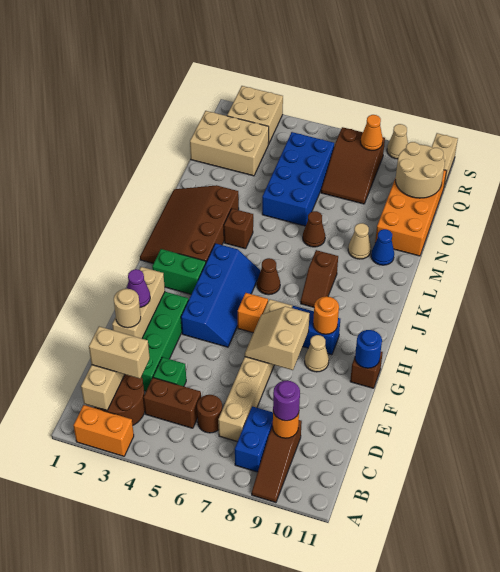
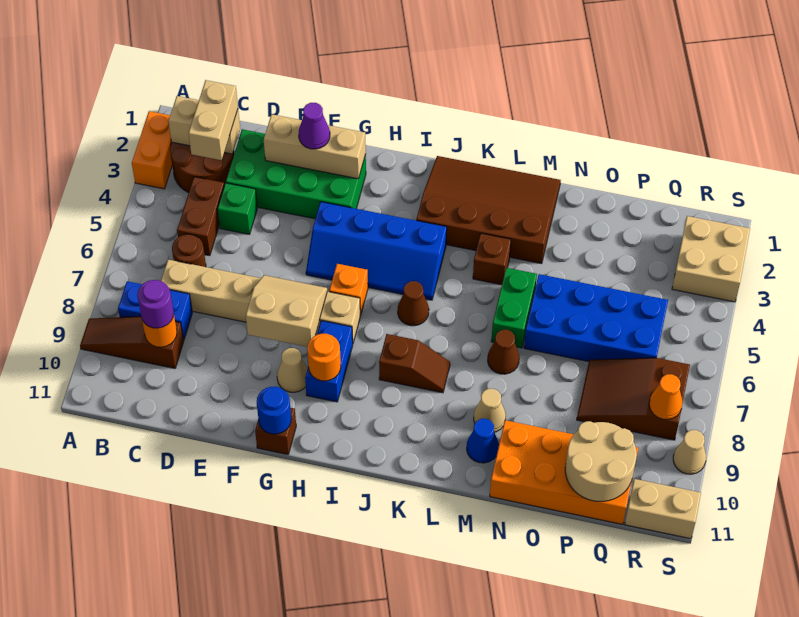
tan round brick E2 level 3 -> none
green brick I2:I3 level 1 -> green brick M5:M6 level 1
brown slope J8:K8 level 1 top K -> brown slope J8:K8 level 1 top J
tan brick P1:Q3 level 1 -> none

